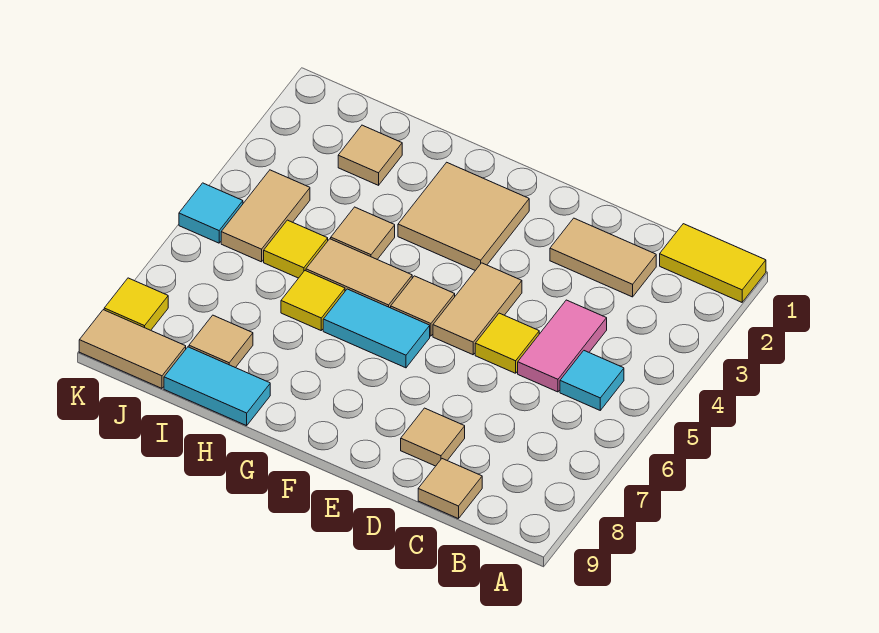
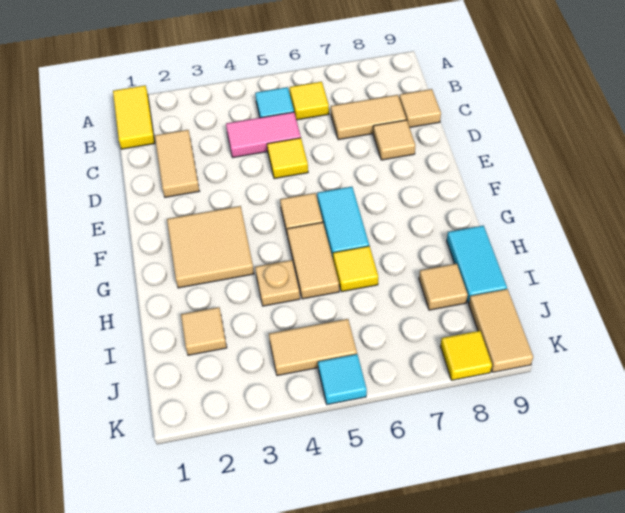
tan tile E4:E5 level 1 -> tan tile C7:C8 level 1
tan tile H4 level 1 -> tan plate H4 level 1
yellow tile I5 level 1 -> yellow tile B6 level 1

